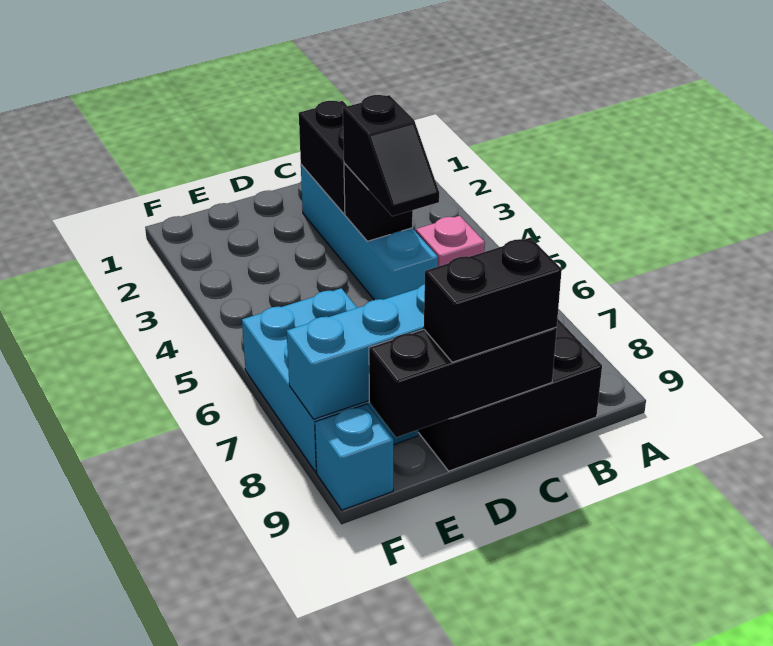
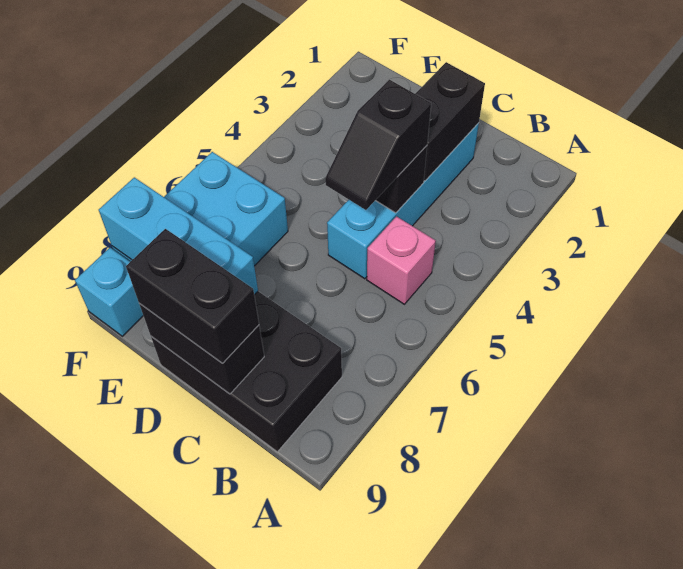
black brick C9:E9 level 2 -> black brick C9:D9 level 2

